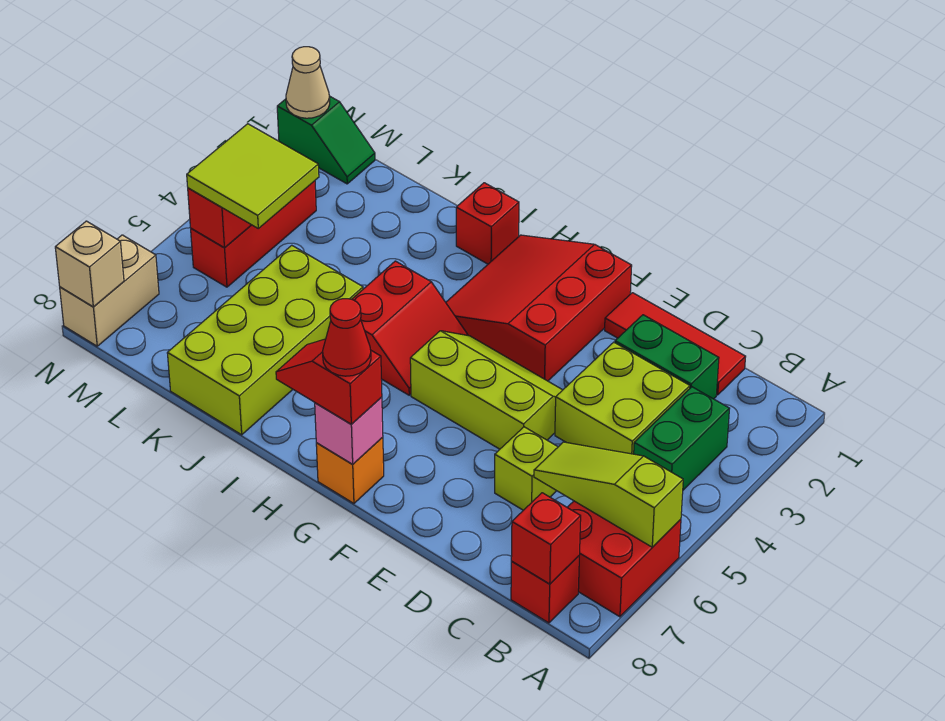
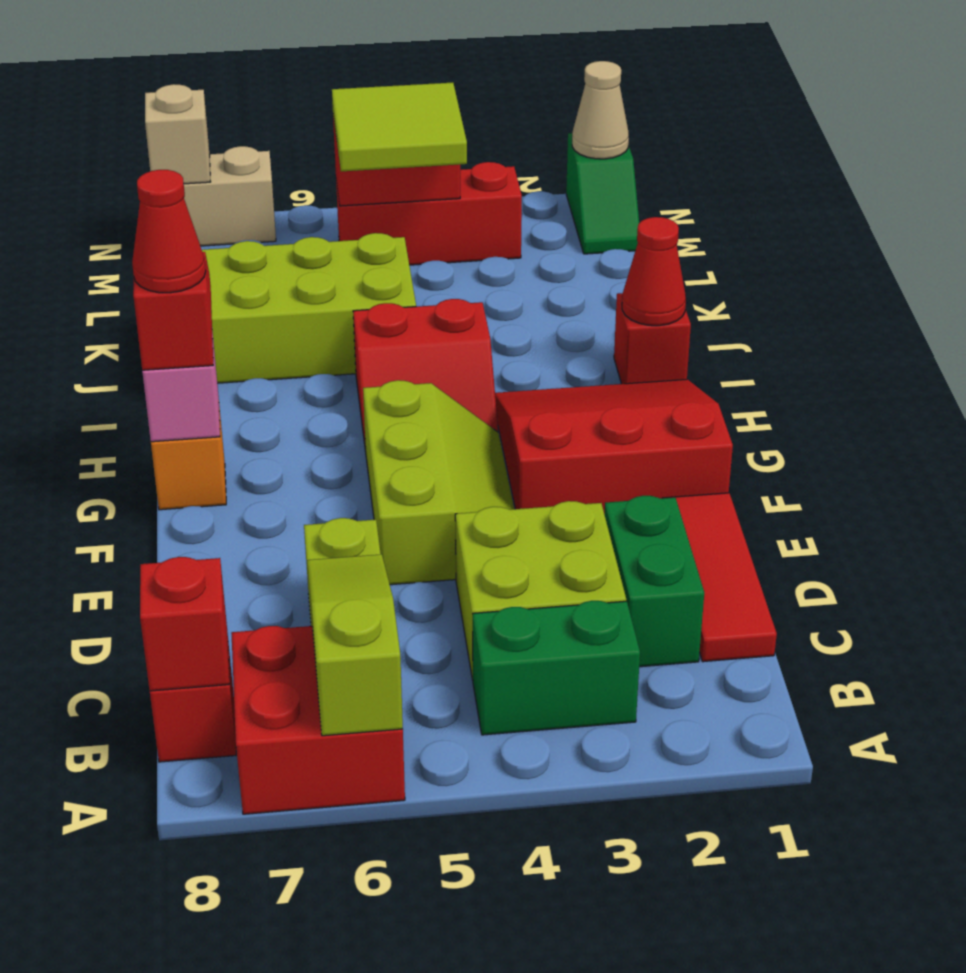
none -> red cone I1 level 2

